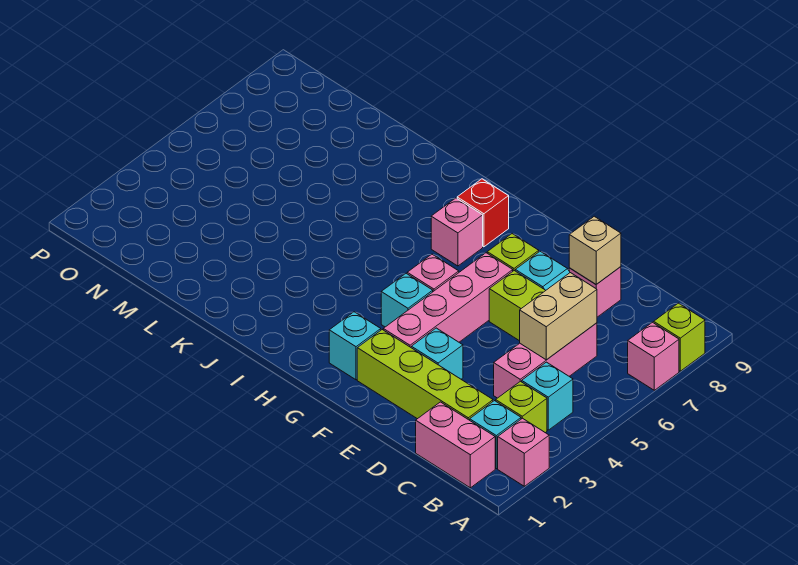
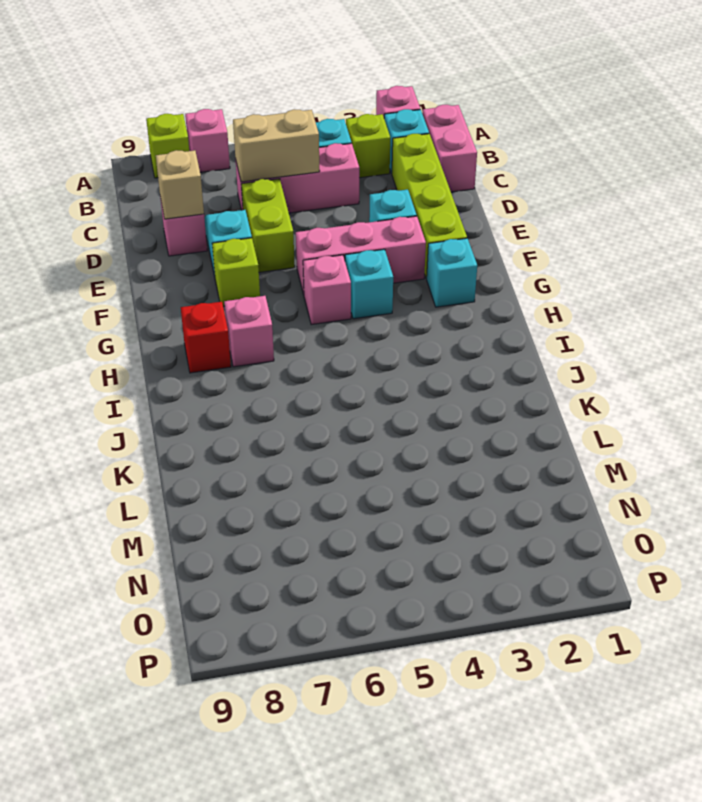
pink brick F3:F6 level 1 -> pink brick F3:F5 level 1

